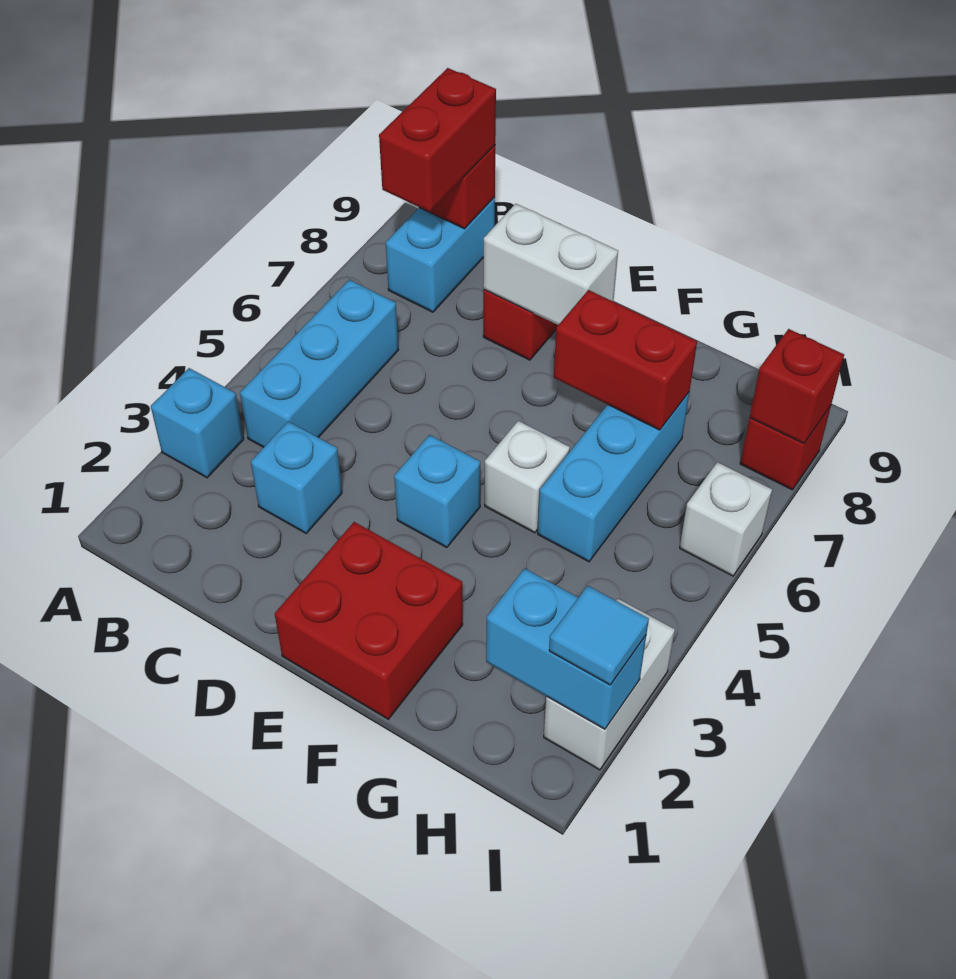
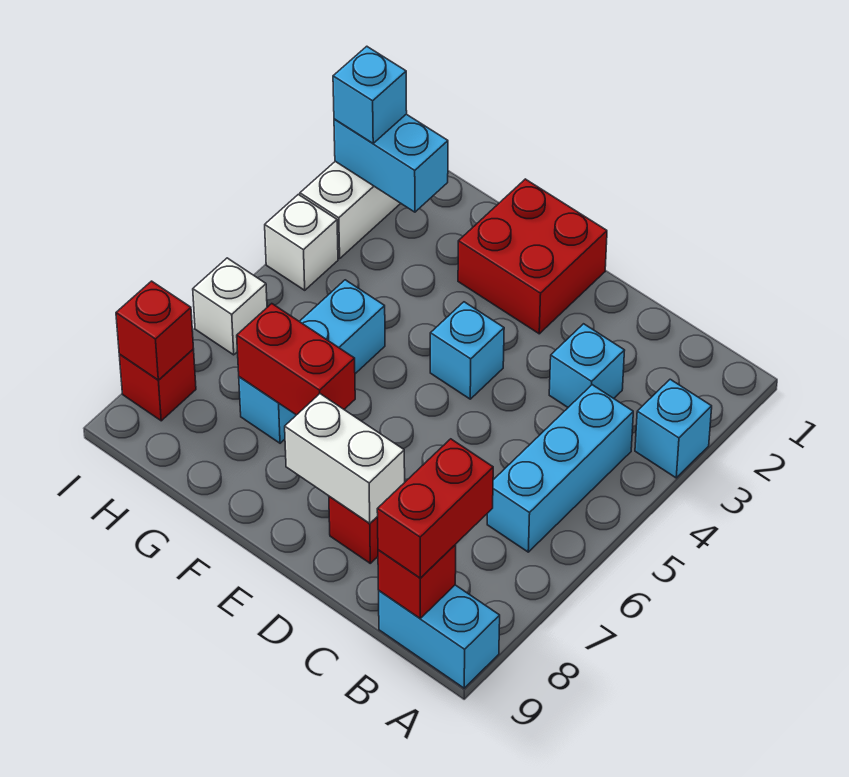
cyan brick B8:B9 level 1 -> cyan brick A9:B9 level 1
white brick F5 level 1 -> white brick I4 level 1
cyan tile I2 level 3 -> cyan brick I2 level 3

